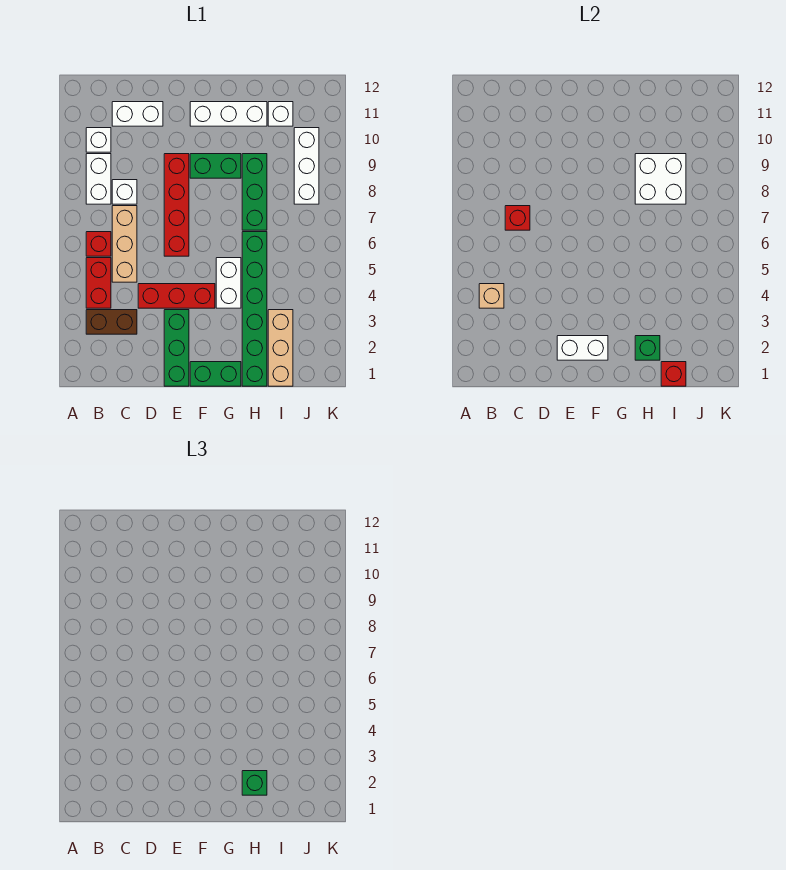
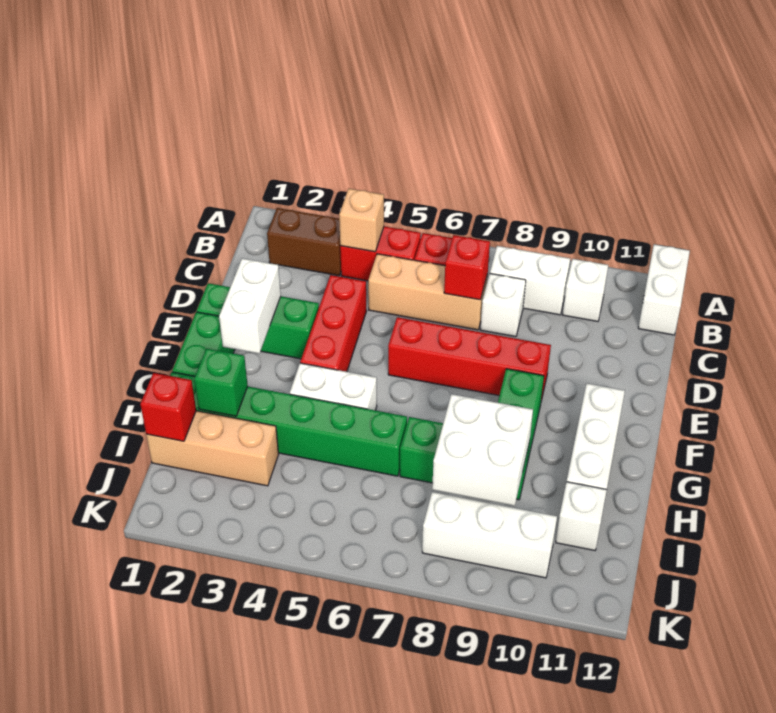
brown brick B3:C3 level 1 -> brown brick B2:B3 level 1
white brick C11:D11 level 1 -> white brick A12:B12 level 1
green brick H2 level 3 -> none

